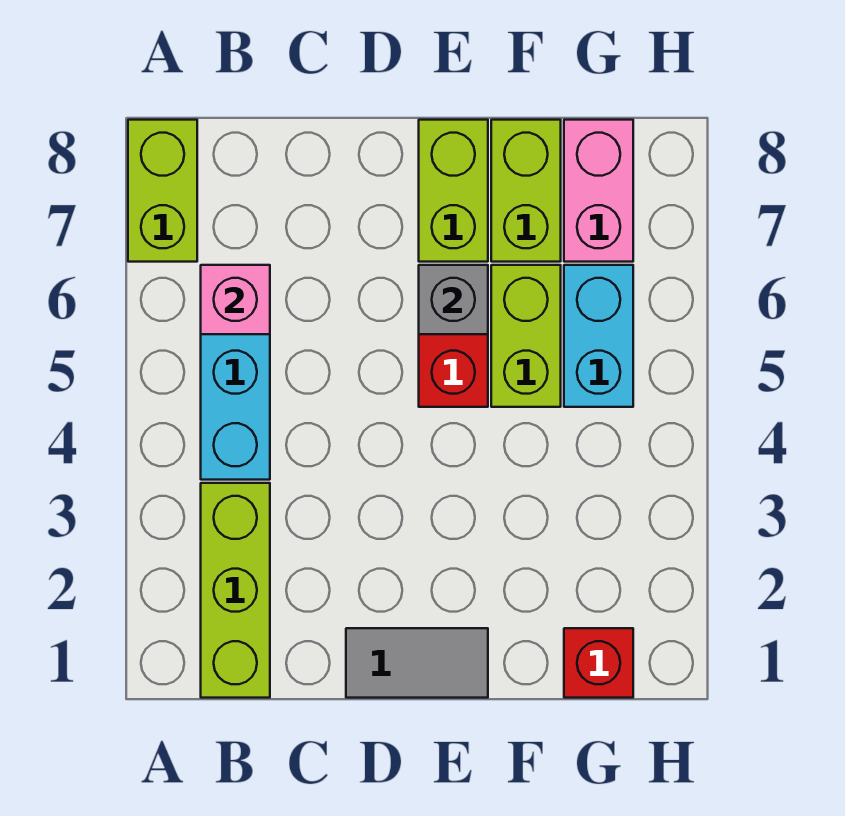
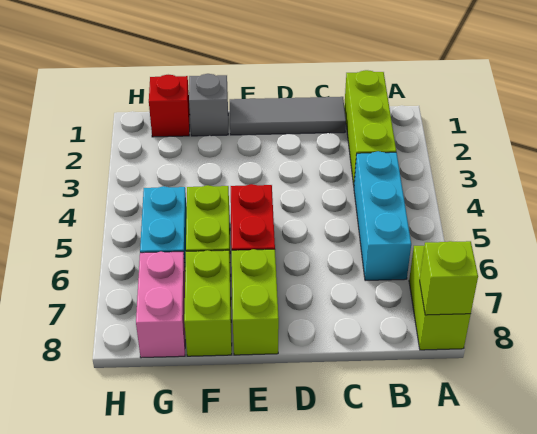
none -> lime brick A8 level 2
pink brick B6 level 2 -> none
grey tile D1:E1 level 1 -> grey tile C1:E1 level 1
grey brick E6 level 2 -> grey brick F1 level 1

